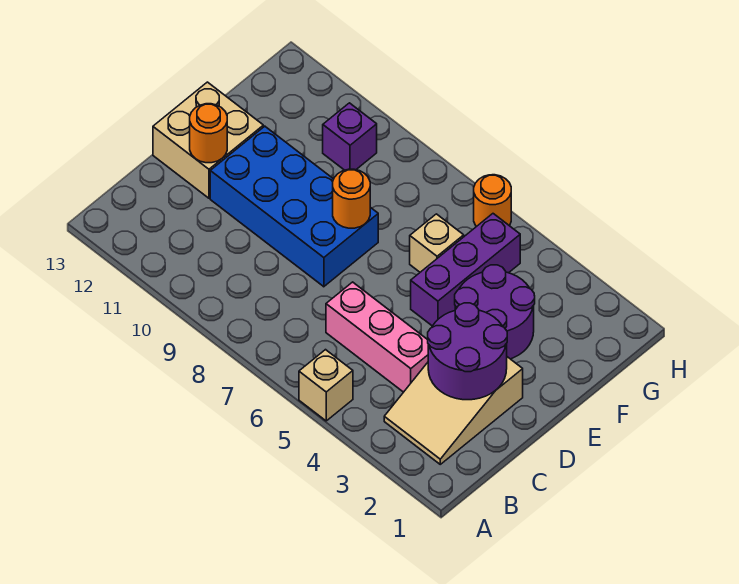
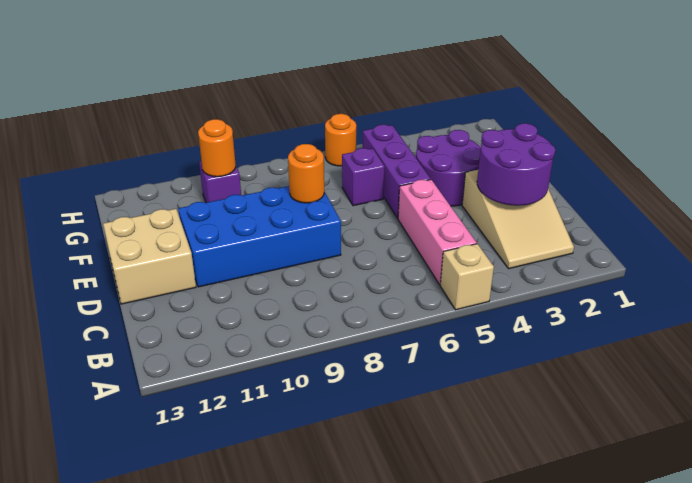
pink brick C4:C6 level 1 -> pink brick B5:D5 level 1
orange round brick D12 level 2 -> orange round brick G10 level 2
tan brick F6 level 1 -> purple brick F6 level 1

